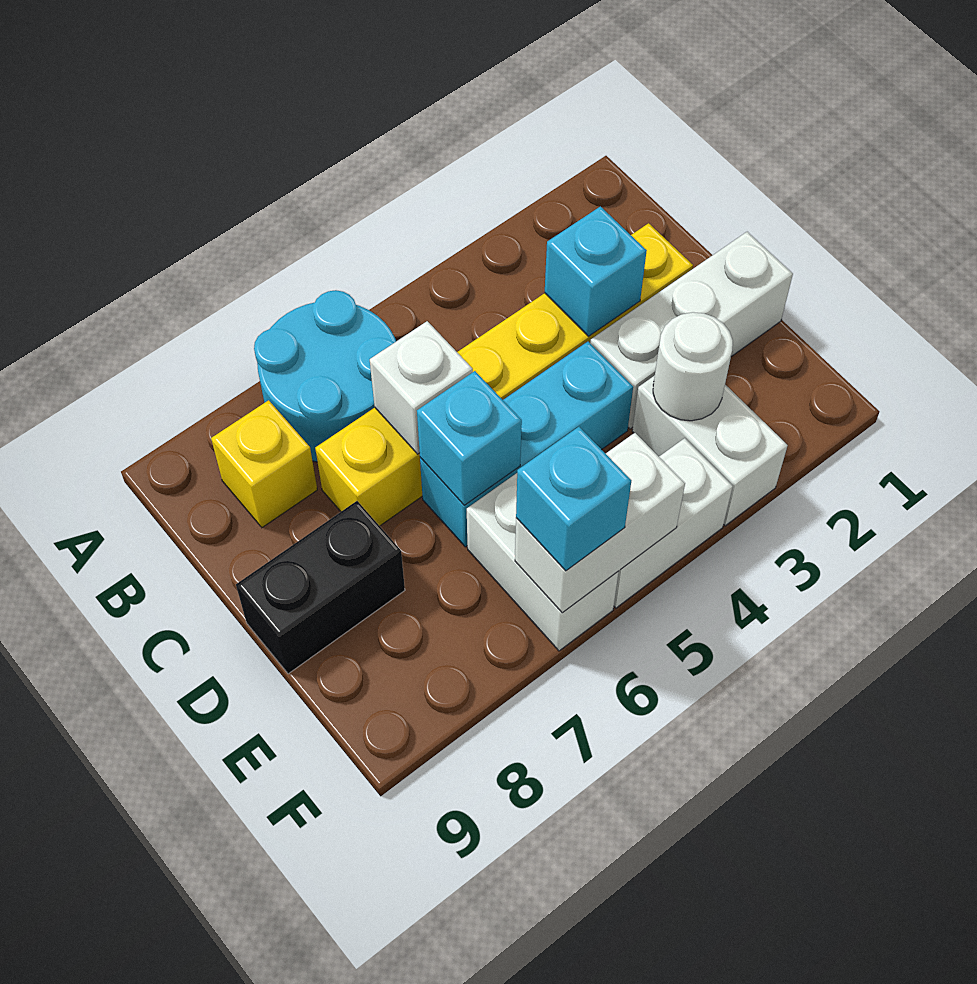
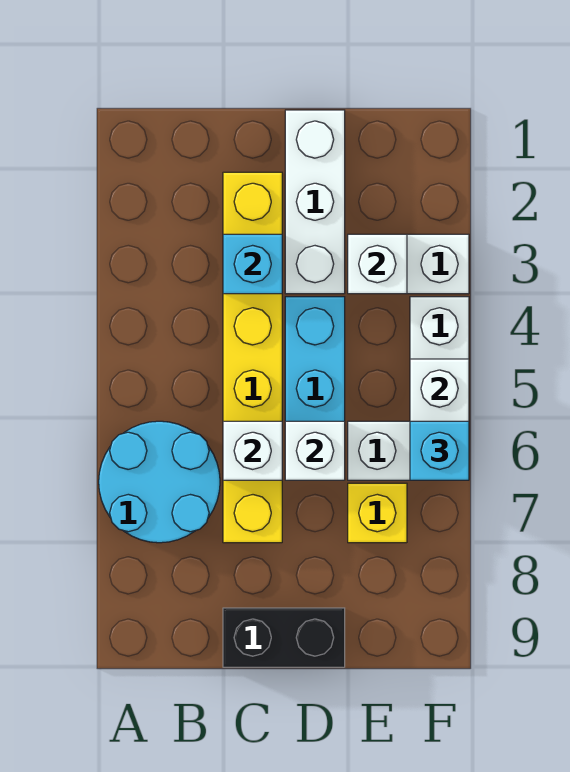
yellow brick B8 level 1 -> yellow brick E7 level 1
cyan brick D6 level 2 -> white brick D6 level 2
black brick D8:D9 level 1 -> black brick C9:D9 level 1
white round brick E3 level 2 -> white brick E3 level 2

